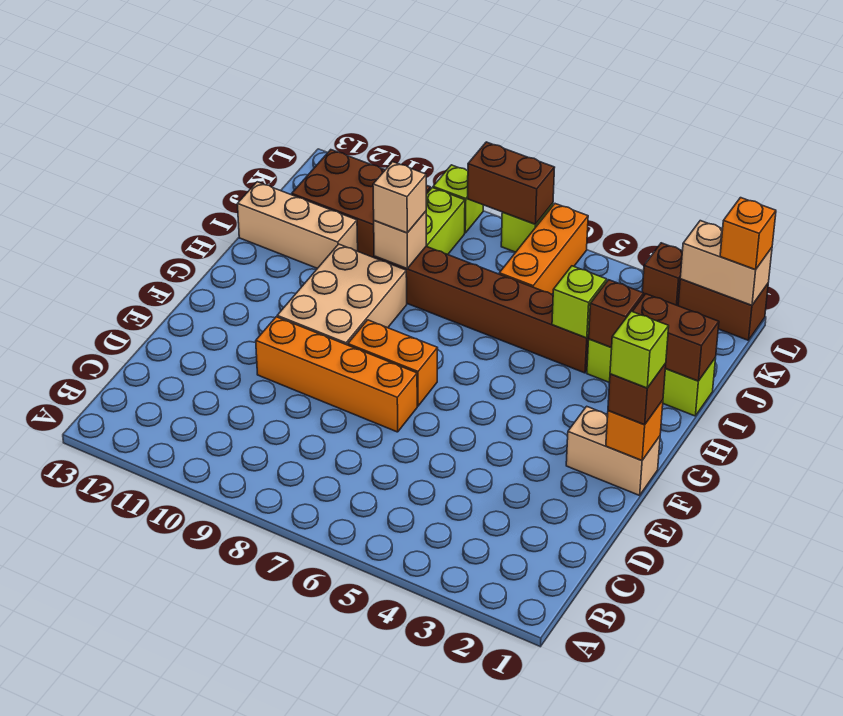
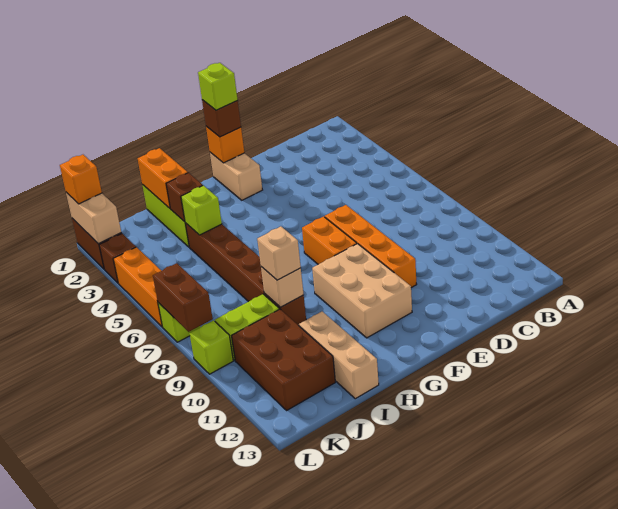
tan brick F9:H10 level 1 -> tan brick F9:G11 level 1
brown brick I1:I2 level 2 -> orange brick I1:I2 level 2
orange brick J6:L6 level 1 -> orange brick L4:L6 level 1

